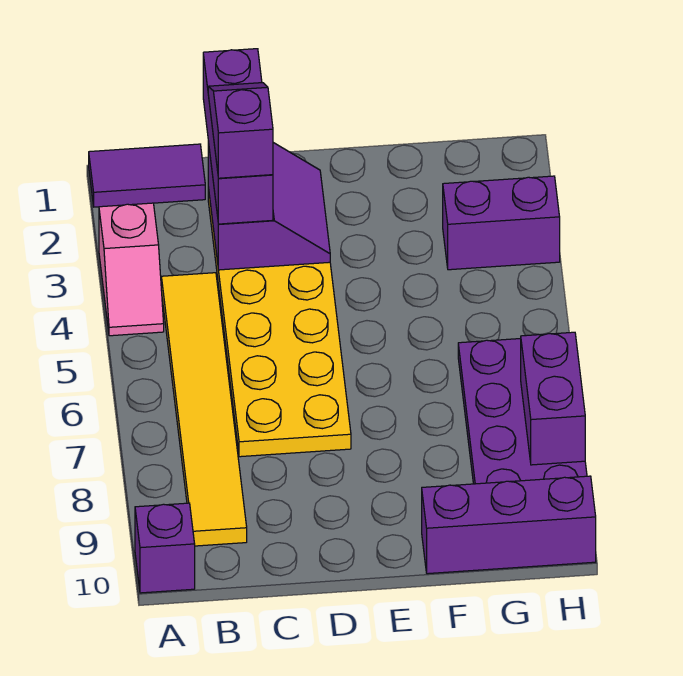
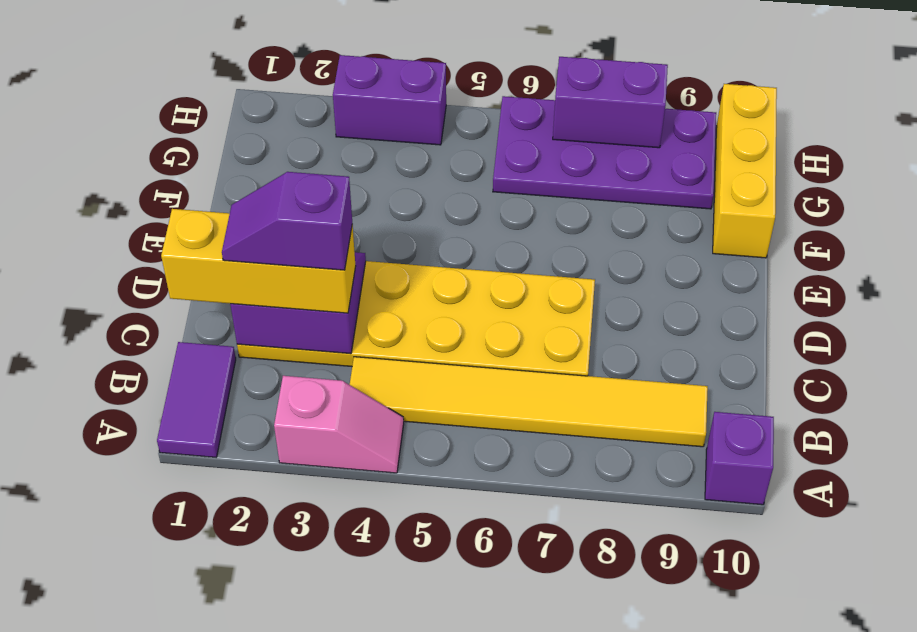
purple brick C1:C3 level 3 -> yellow brick C1:C3 level 3
purple brick F10:H10 level 1 -> yellow brick F10:H10 level 1
purple brick G3:H3 level 1 -> purple brick H3:H4 level 1

